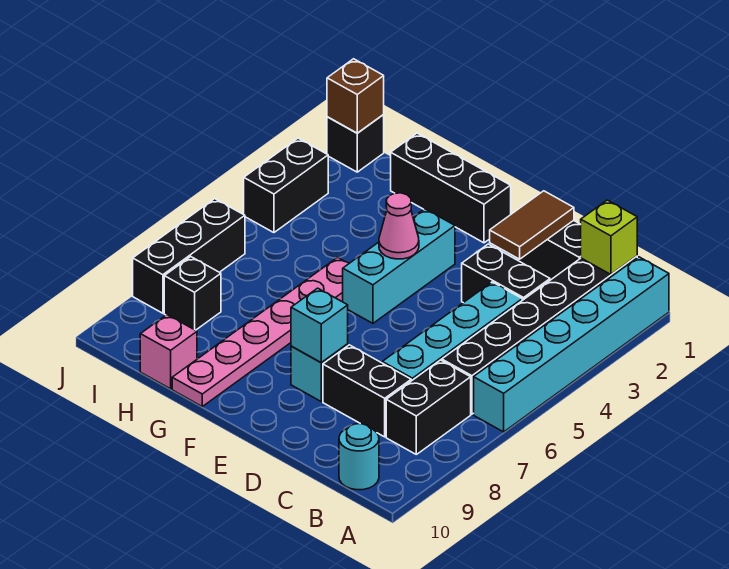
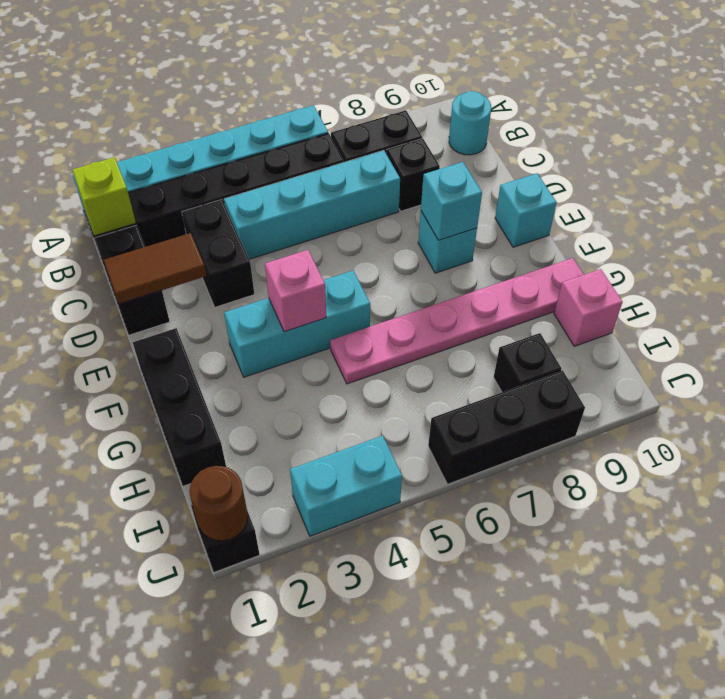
black brick C8:D8 level 1 -> black brick C8 level 1
none -> cyan brick E10 level 1
pink cone F4 level 2 -> pink brick F4 level 2
brown brick J1 level 2 -> brown round brick J1 level 2
black brick J3:J4 level 1 -> cyan brick J3:J4 level 1

